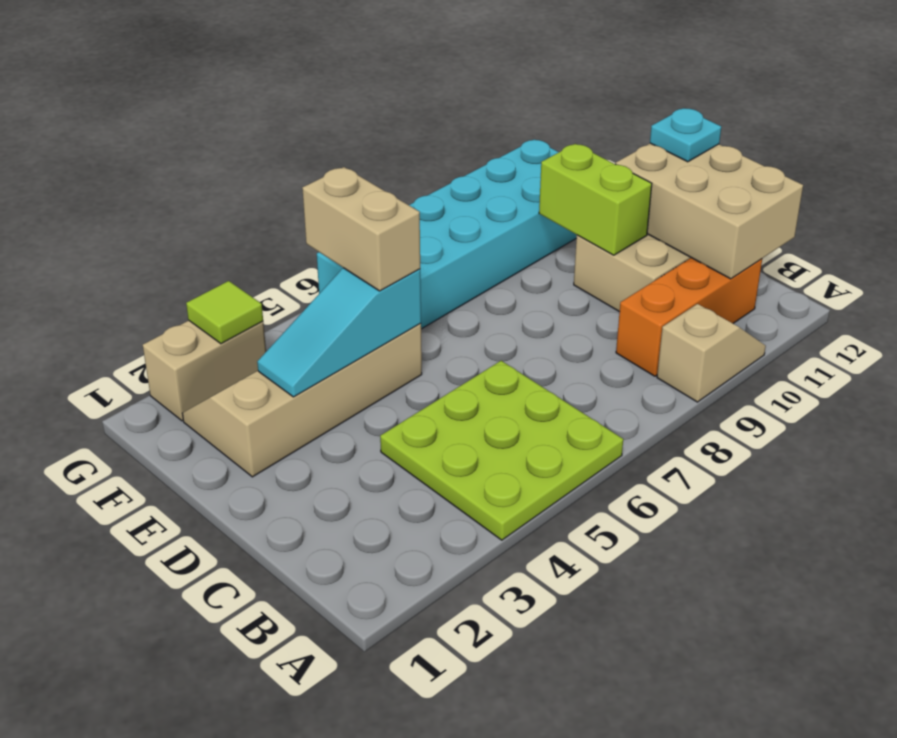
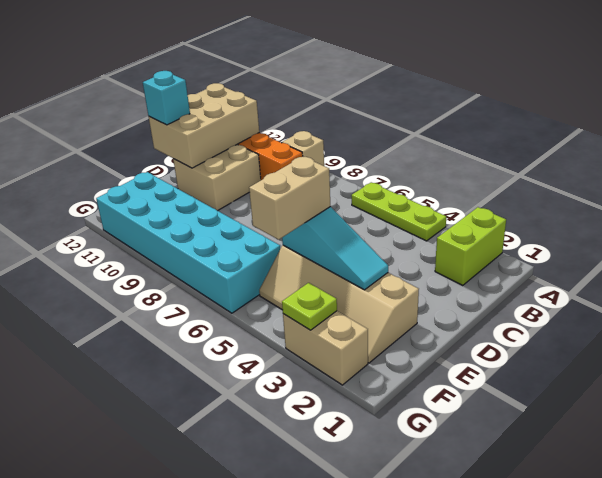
lime plate A4:C6 level 1 -> lime plate A4:A6 level 1
lime brick D10:E10 level 2 -> lime brick A2:B2 level 1
cyan plate D12 level 3 -> cyan brick D12 level 3
lime tile G3 level 2 -> lime plate G3 level 2

